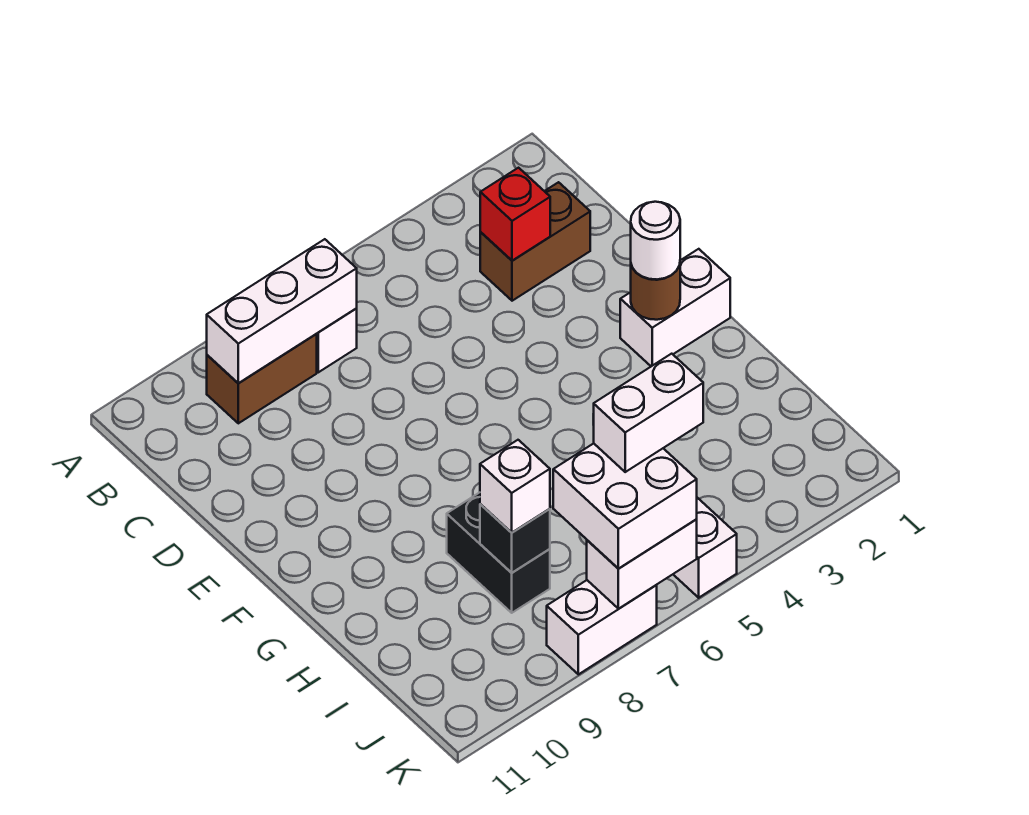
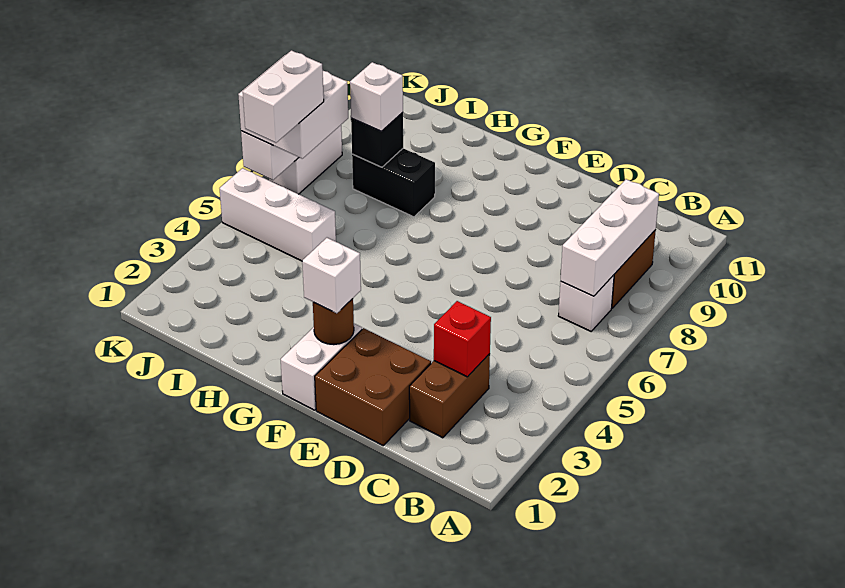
none -> brown brick D1:E2 level 1
white round brick F2 level 3 -> white brick F2 level 3

